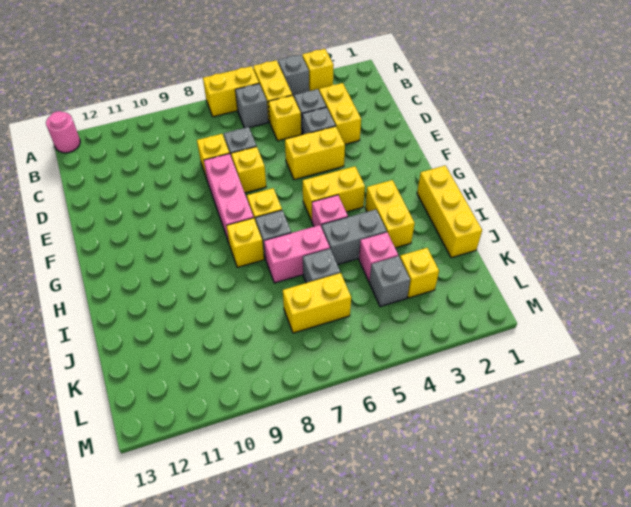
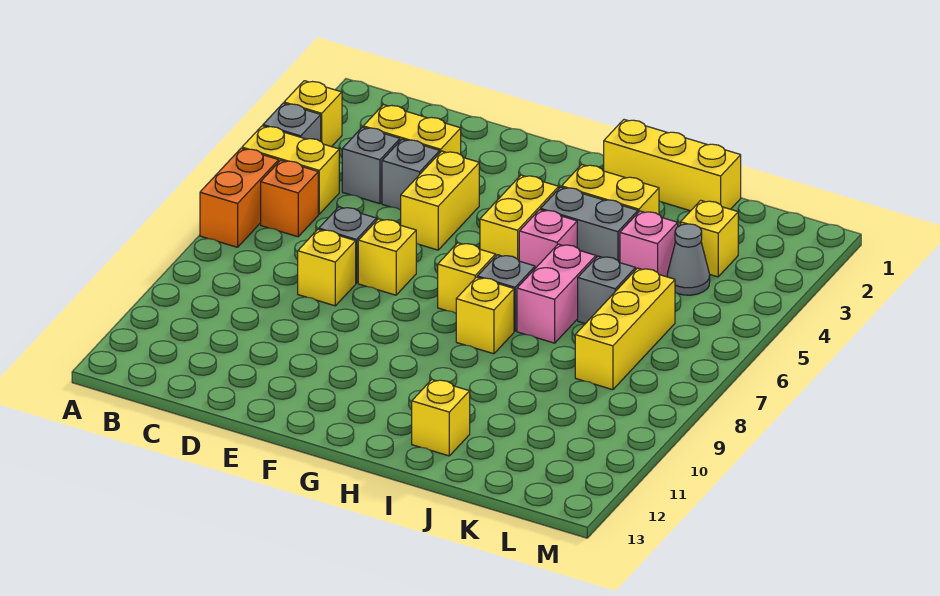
yellow brick A6:A7 level 1 -> orange brick A6:A7 level 1
pink round brick A13 level 1 -> none
grey brick B6 level 1 -> orange brick B6 level 1
yellow brick C5 level 1 -> yellow brick I12 level 1
pink brick E8:G8 level 1 -> none
grey brick I4:I5 level 1 -> grey brick H4:I4 level 1
grey brick K4 level 1 -> grey cone K4 level 1
yellow brick K6:K7 level 1 -> yellow brick K6:K8 level 1

